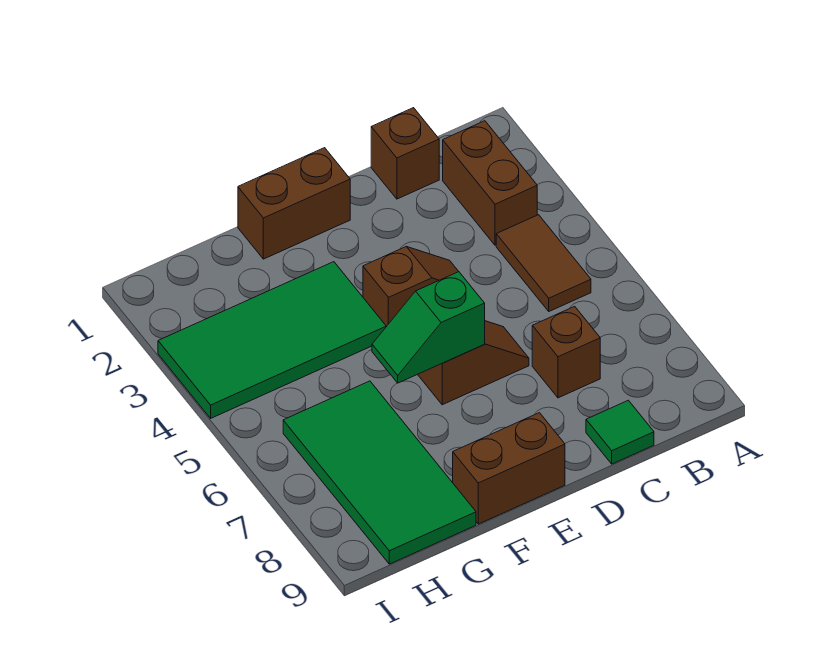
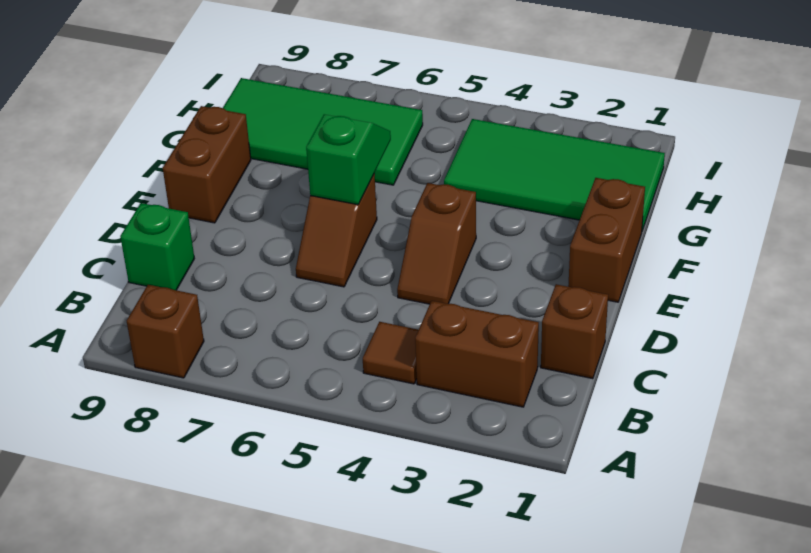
brown tile B4:B5 level 1 -> brown tile B4 level 1
brown brick C7 level 1 -> brown brick A8 level 1
green tile C9 level 1 -> green brick C9 level 1
green tile F3:I4 level 1 -> green tile G1:H4 level 1

